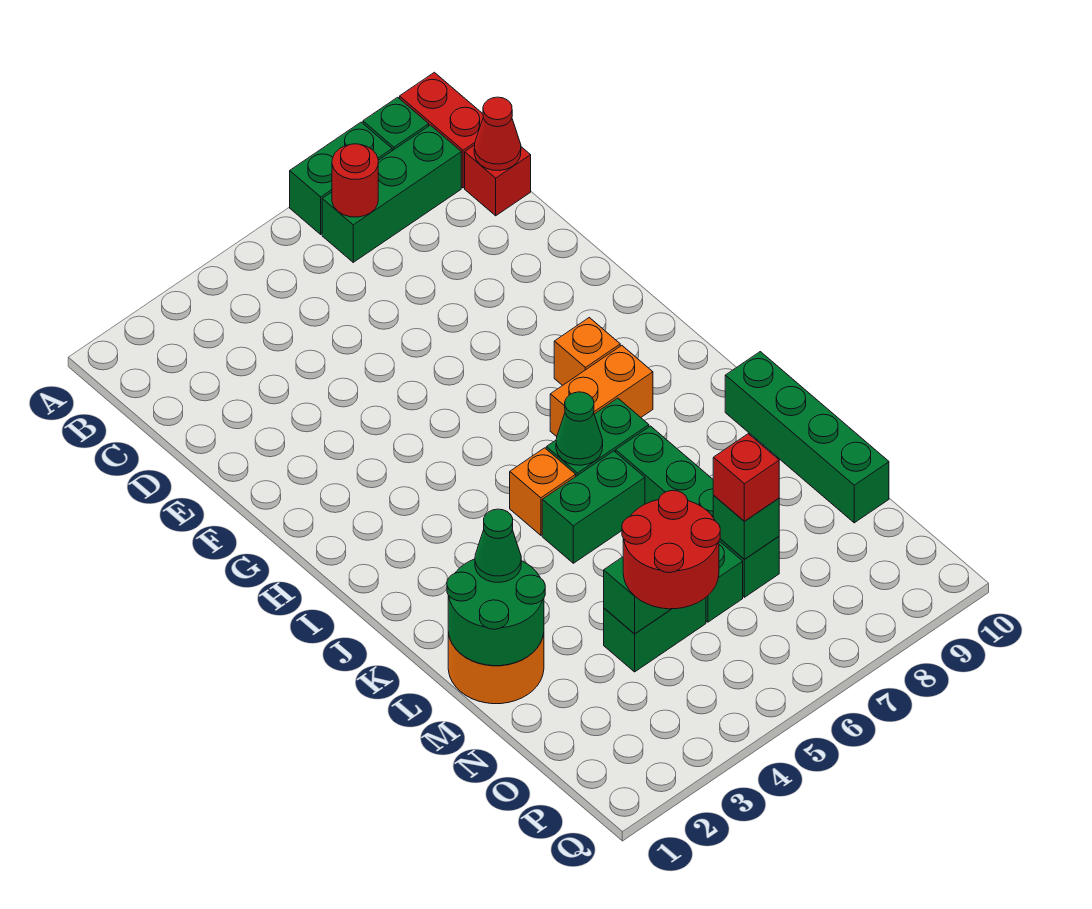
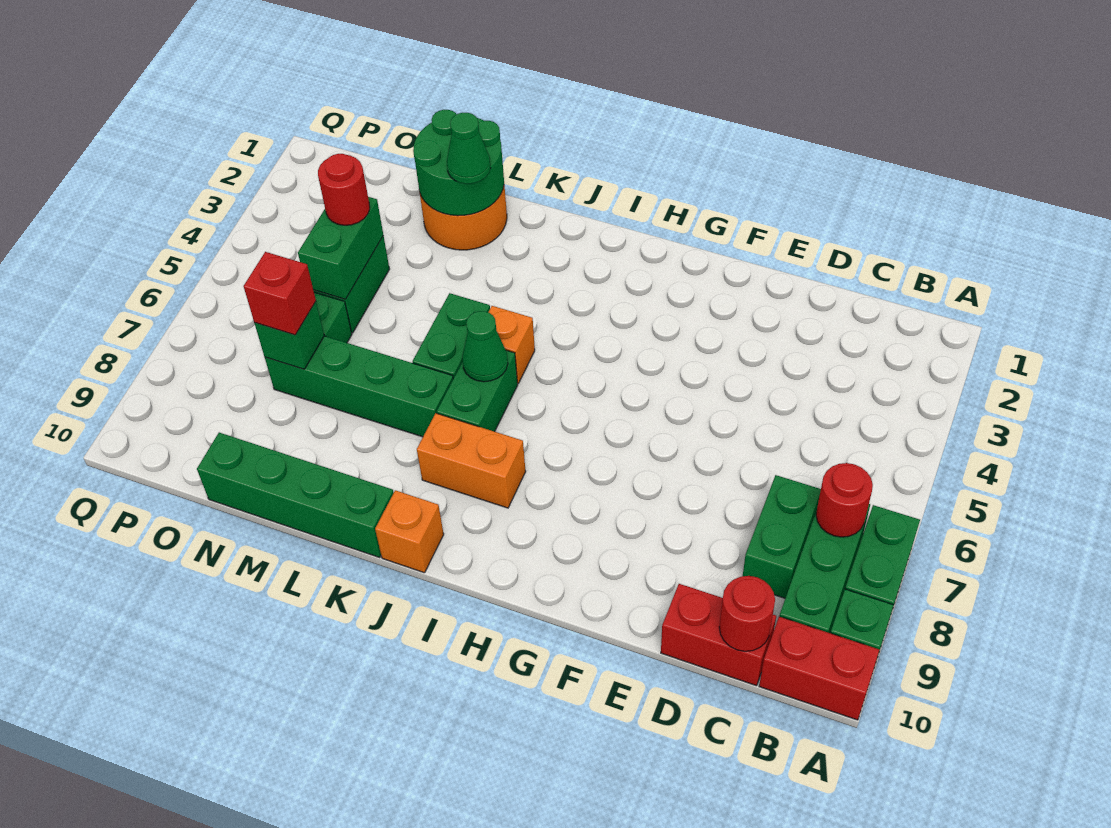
none -> green brick C7:C8 level 1
red brick C10 level 1 -> red brick C10:D10 level 1
red cone C10 level 2 -> red round brick C10 level 2
orange brick H8 level 1 -> orange brick J10 level 1
orange brick I7:I8 level 1 -> orange brick I8:J8 level 1
red round brick N4:O5 level 3 -> red round brick N4 level 3

